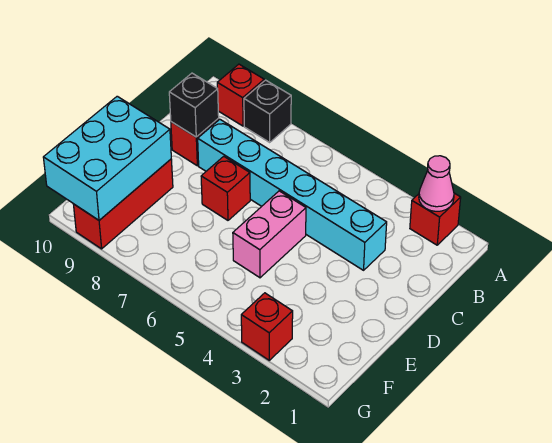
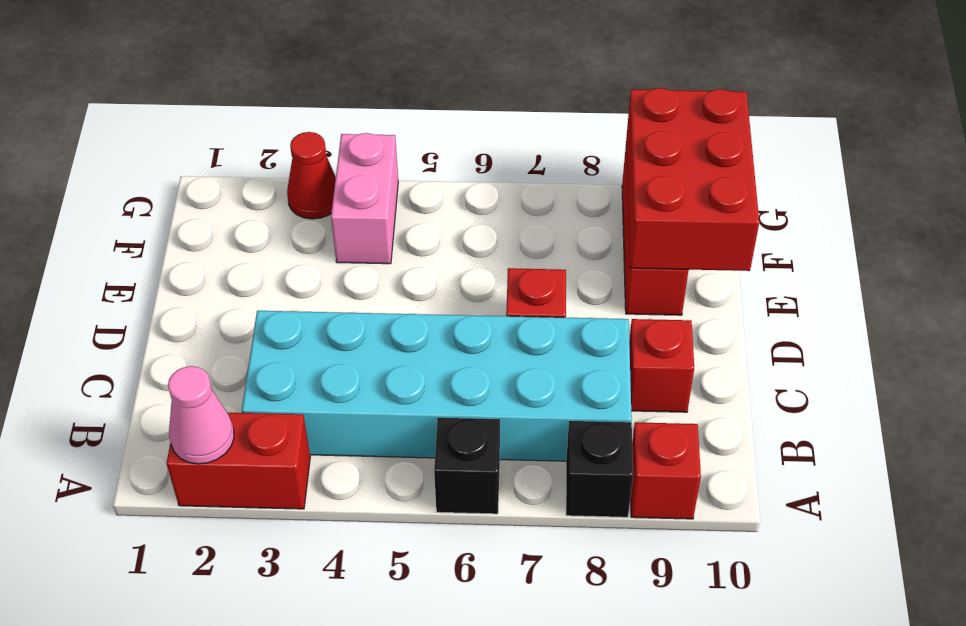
red brick A2 level 1 -> red brick A2:A3 level 1
cyan brick C3:C8 level 1 -> cyan brick B3:C8 level 1
black brick C9 level 2 -> black brick A6 level 1
pink brick D5:E5 level 1 -> pink brick F4:G4 level 1
cyan brick E9:G10 level 2 -> red brick E9:G10 level 2
red brick G3 level 1 -> red cone G3 level 1

